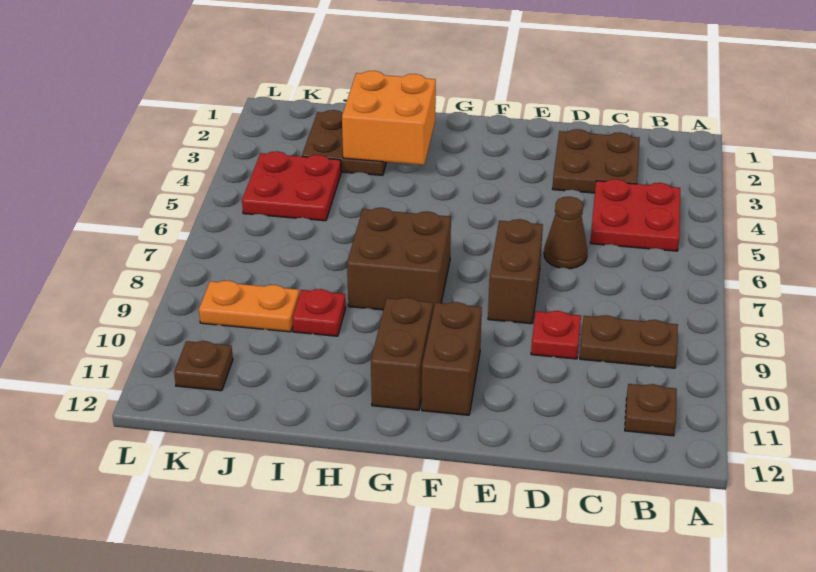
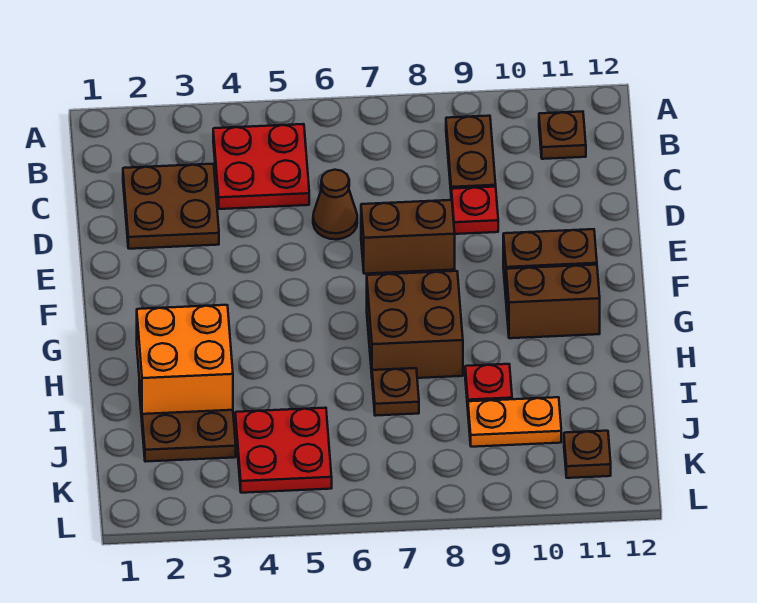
none -> brown plate I7 level 1
orange plate J9:K9 level 1 -> orange plate J9:J10 level 1

